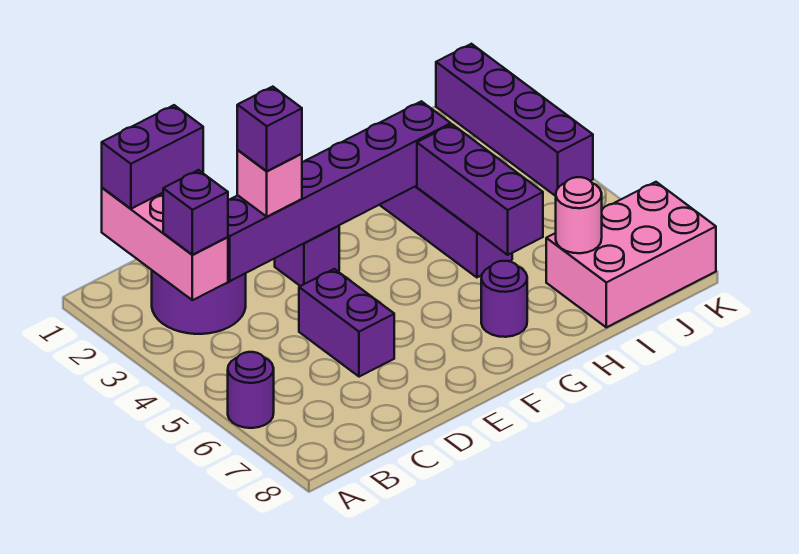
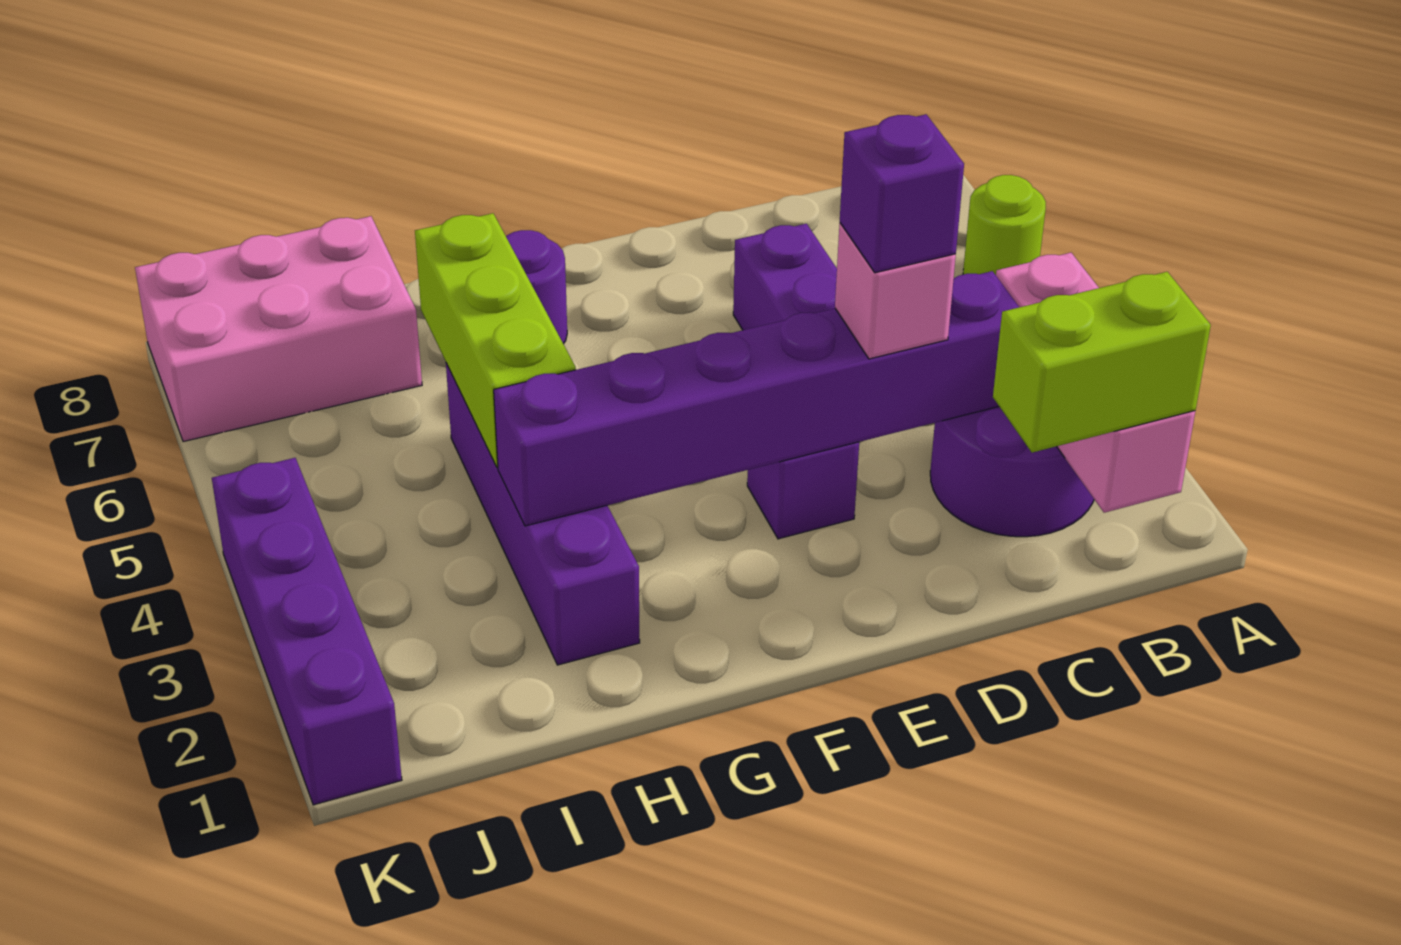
purple round brick A6 level 1 -> lime round brick A6 level 1
purple brick B1:C1 level 3 -> lime brick B1:C1 level 3
purple brick B3 level 3 -> none
purple brick H4:H6 level 2 -> lime brick H4:H6 level 2
pink round brick I7 level 2 -> none

